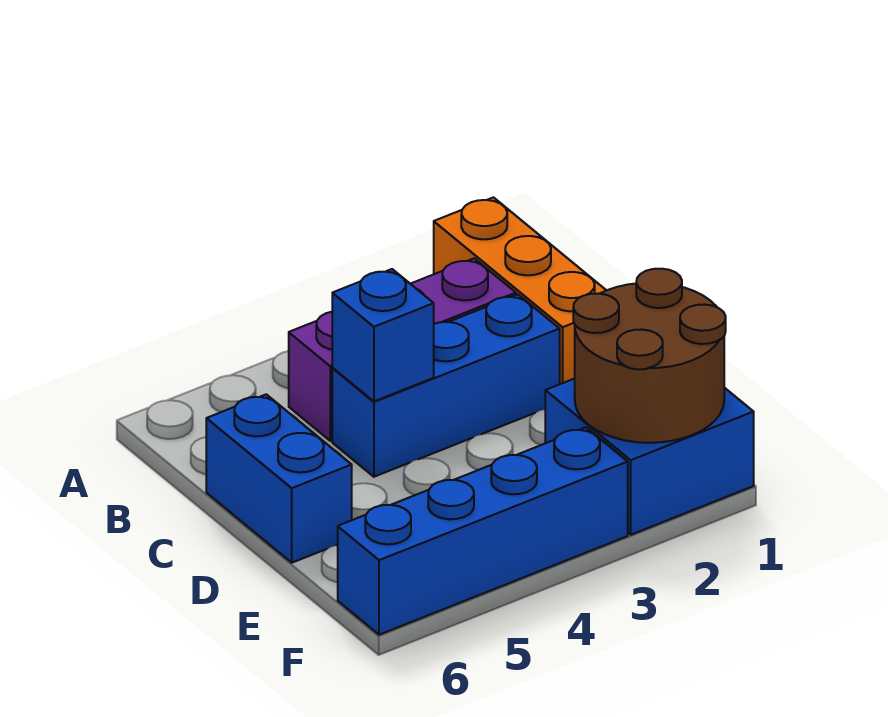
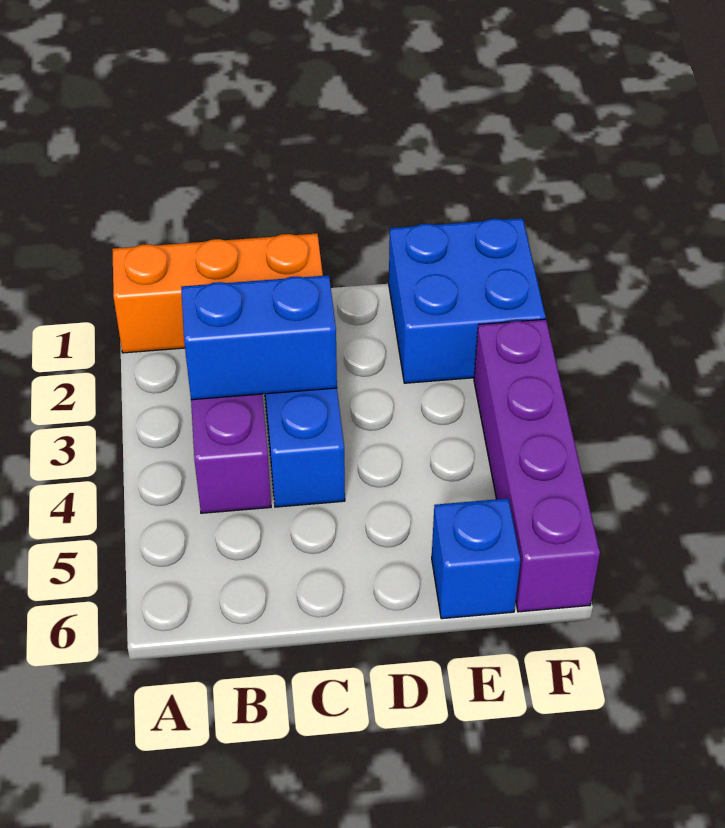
blue brick C4 level 2 -> blue brick E6 level 1
blue brick C6:D6 level 1 -> blue brick B3:C3 level 2
brown round brick E1:F2 level 2 -> none
blue brick F3:F6 level 1 -> purple brick F3:F6 level 1

